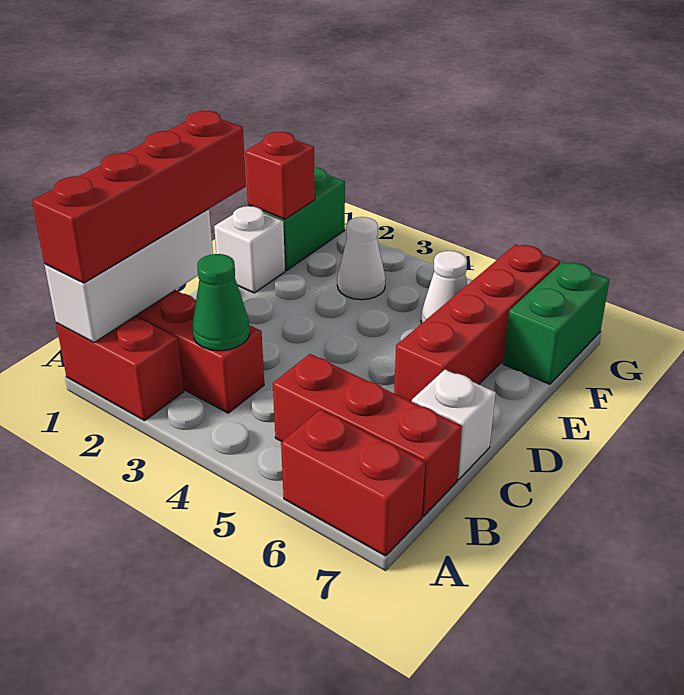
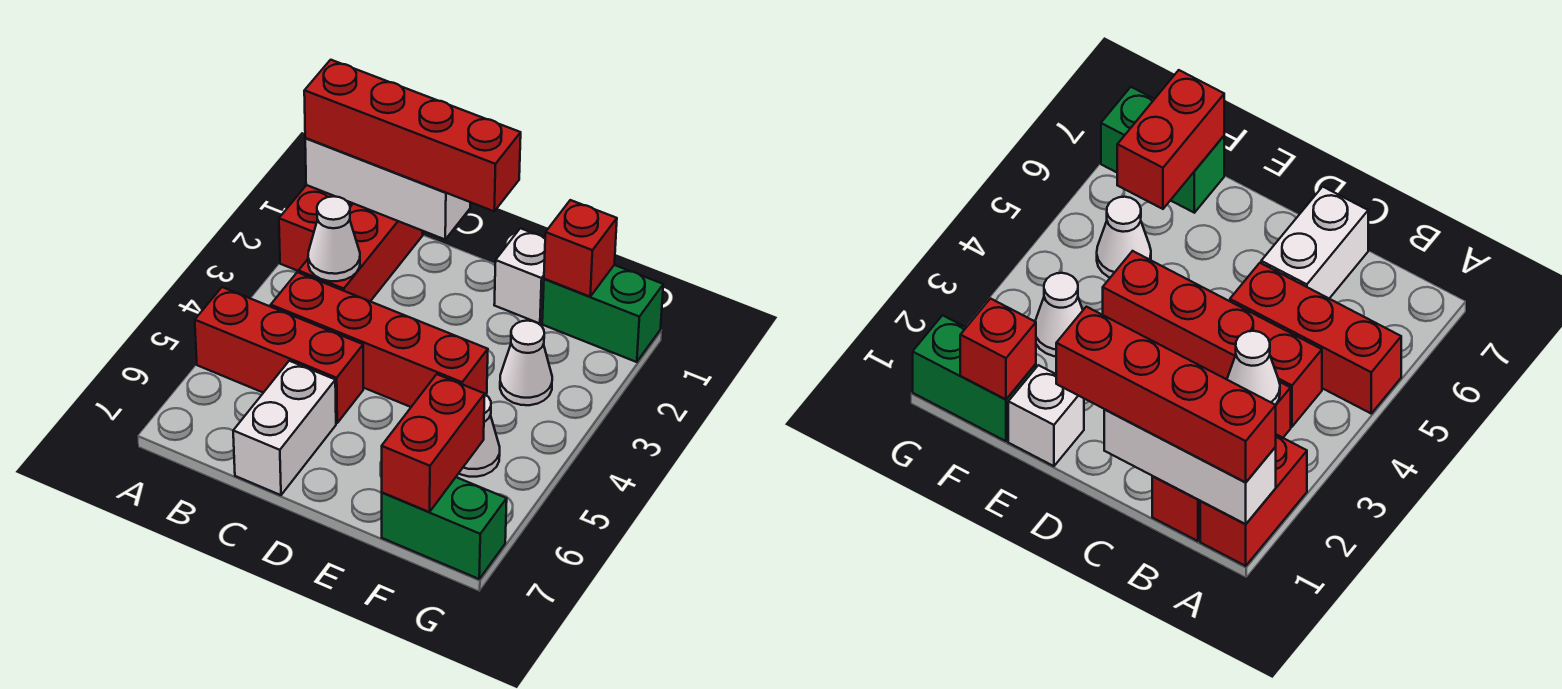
red brick A6:A7 level 1 -> red brick F6:F7 level 2
green cone B3 level 2 -> white cone B3 level 2
red brick B5:B7 level 1 -> red brick A5:C5 level 1
white brick C7 level 1 -> white brick C6:C7 level 1
red brick D6:G6 level 1 -> red brick B4:E4 level 1

